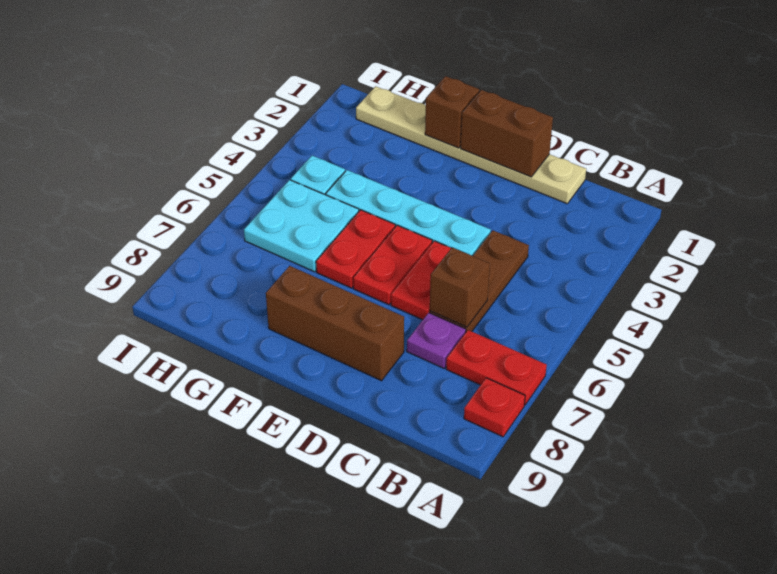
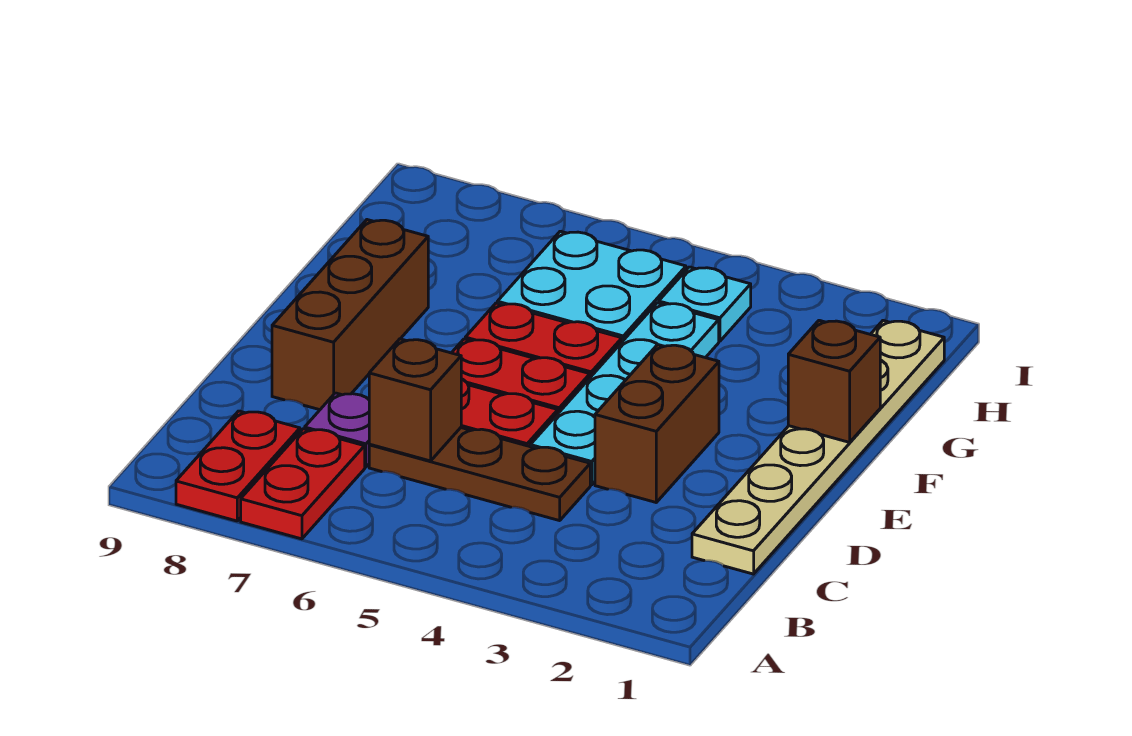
red plate A8 level 1 -> red plate A8:B8 level 1
brown brick D1:E1 level 2 -> brown brick D3:E3 level 1

